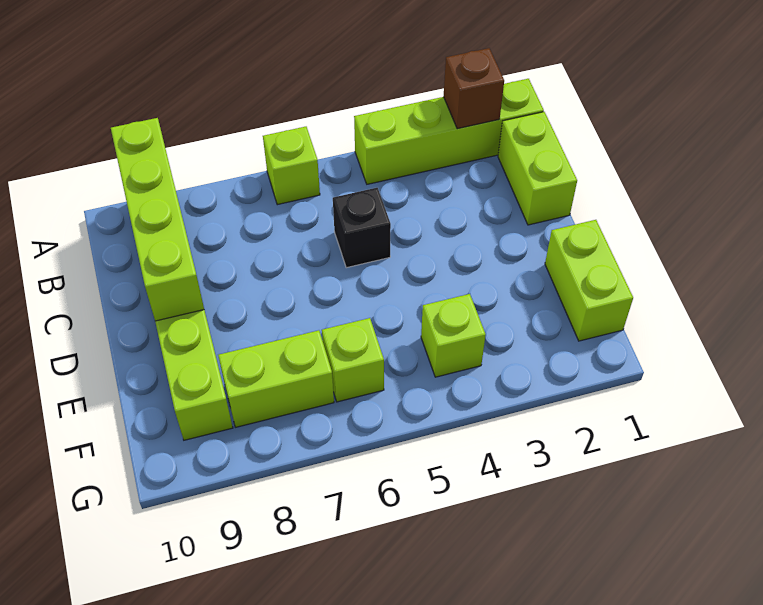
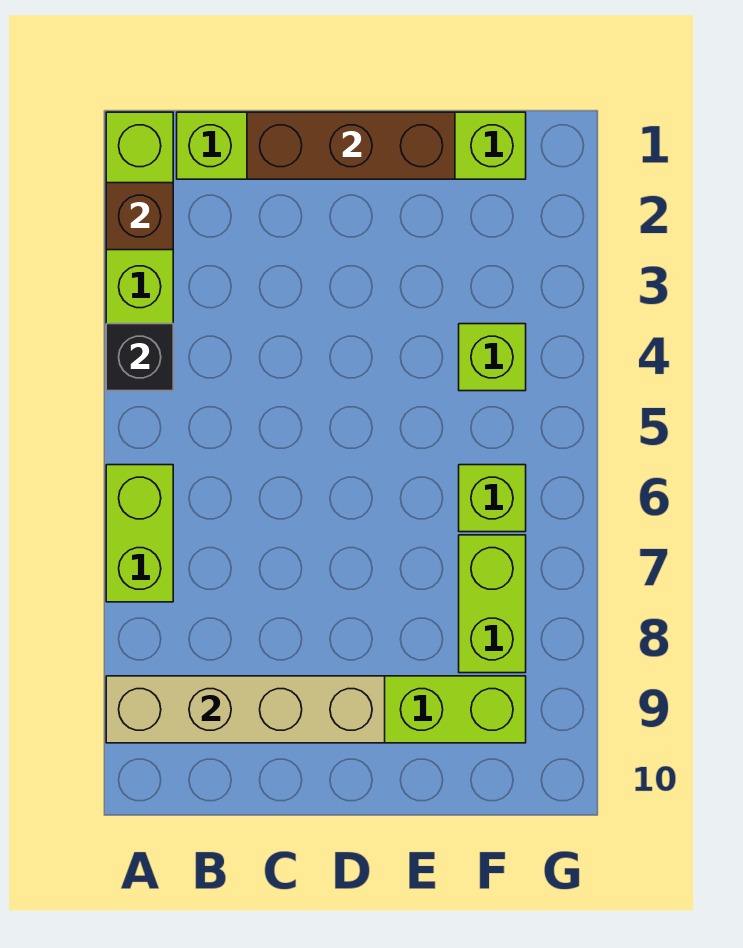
lime brick A6 level 1 -> lime brick A6:A7 level 1
lime brick A9:D9 level 2 -> tan brick A9:D9 level 2
none -> brown brick C1:E1 level 2
black brick C5 level 1 -> black brick A4 level 2

